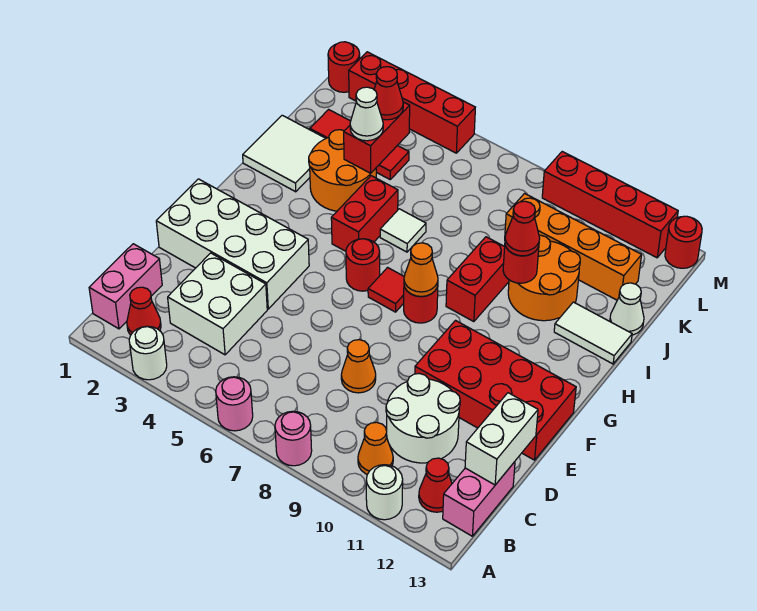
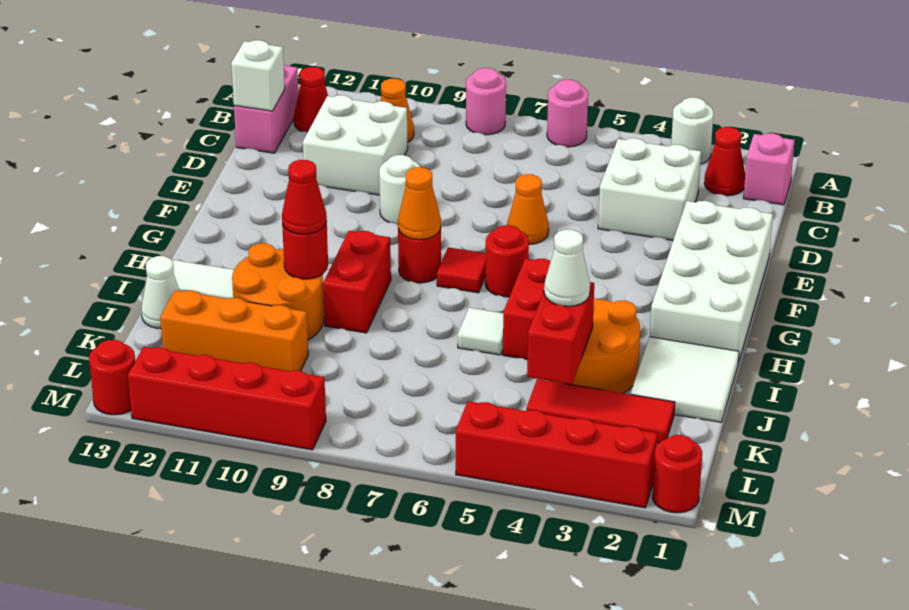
white round brick A11 level 1 -> white round brick E9 level 1
pink brick B1:C1 level 1 -> pink brick B1 level 1
white round brick C10:D11 level 1 -> white brick C10:D11 level 1
white brick C13:D13 level 2 -> white brick C13 level 2
orange cone D8 level 1 -> orange cone E6 level 1
white brick E1:F4 level 1 -> white brick E1:H2 level 1
red brick E10:F13 level 1 -> none
red cone K4 level 3 -> none
orange brick K9:K12 level 1 -> orange brick K10:K12 level 1

